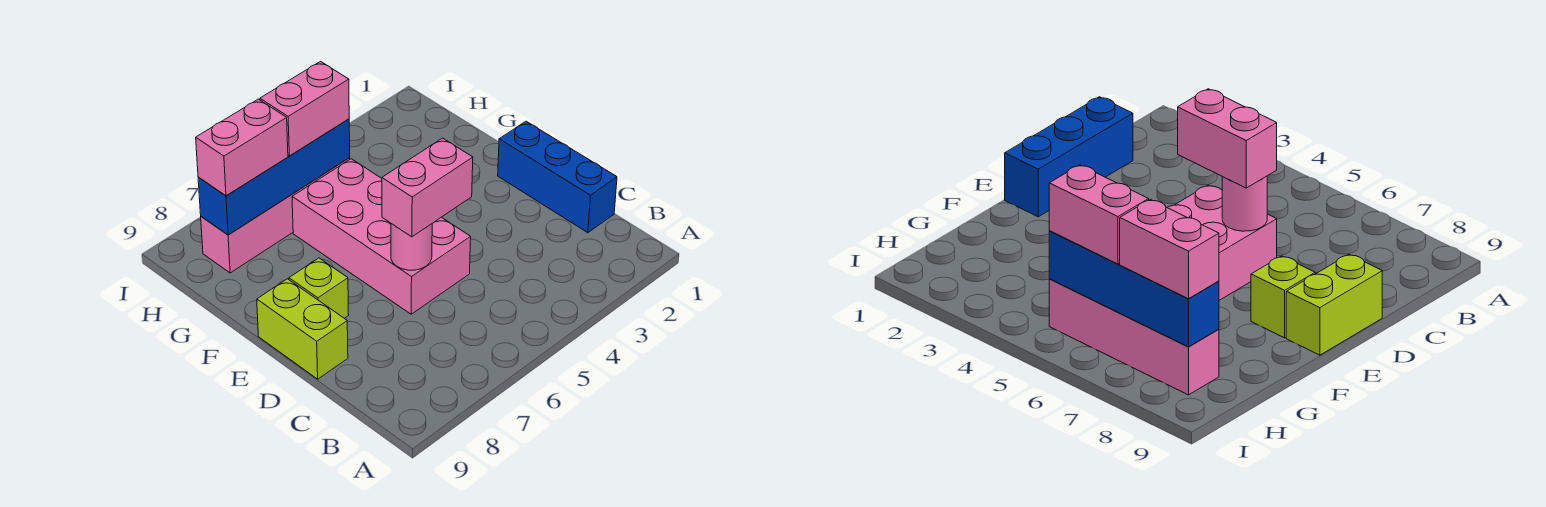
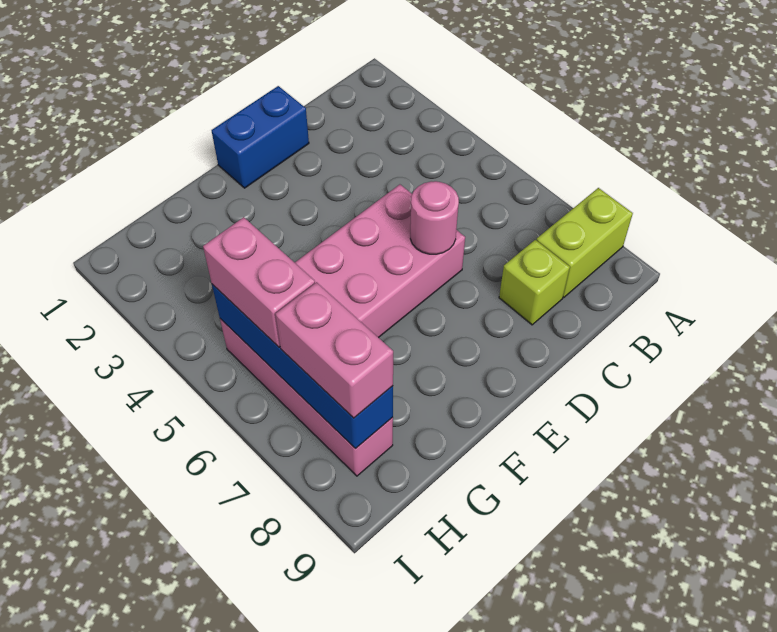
blue brick C1:E1 level 1 -> blue brick D1:E1 level 1
pink brick D5:D6 level 3 -> none
lime brick D9:E9 level 1 -> lime brick A8:B8 level 1
lime brick E8 level 1 -> lime brick C8 level 1

